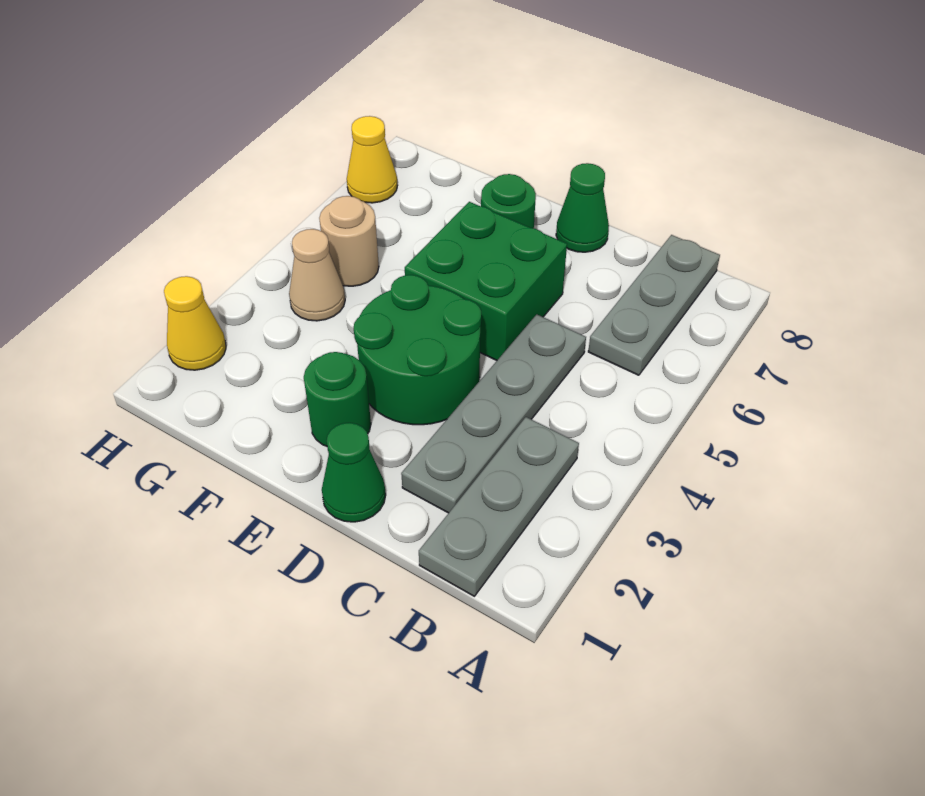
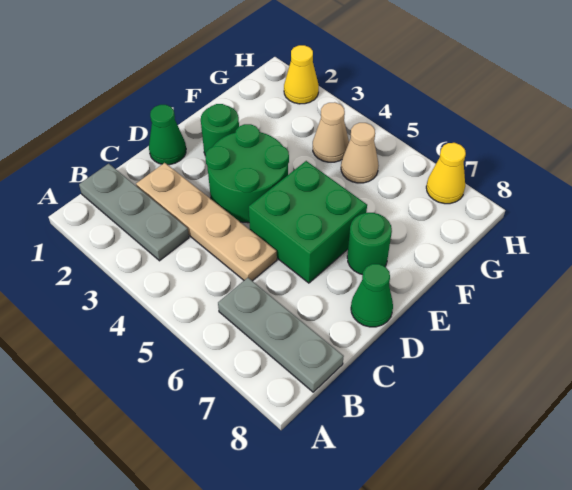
grey plate C2:C5 level 1 -> tan plate C2:C5 level 1
tan round brick G5 level 1 -> tan cone G5 level 1

